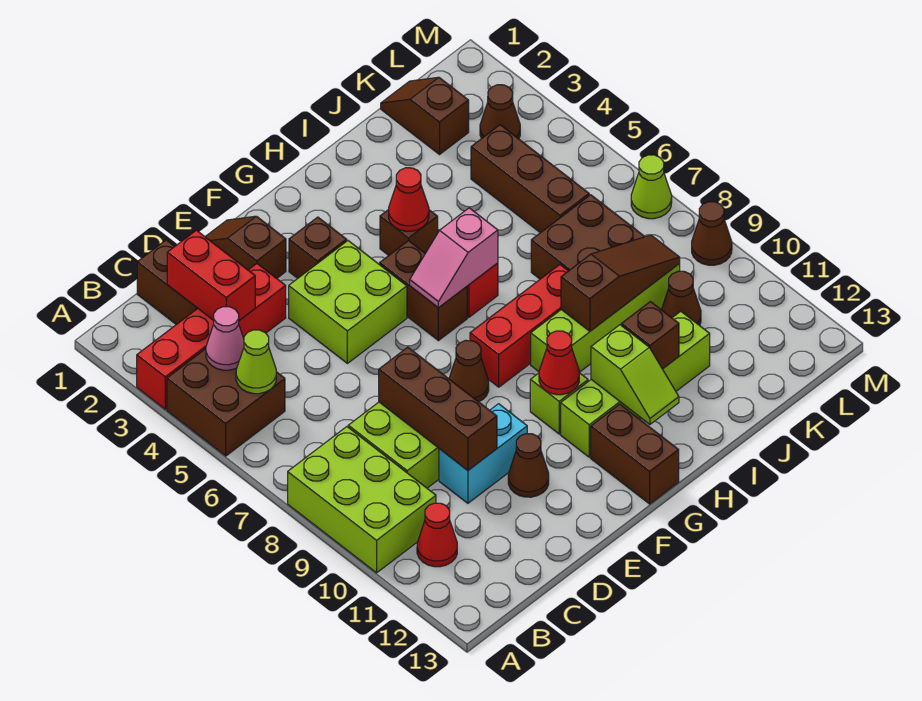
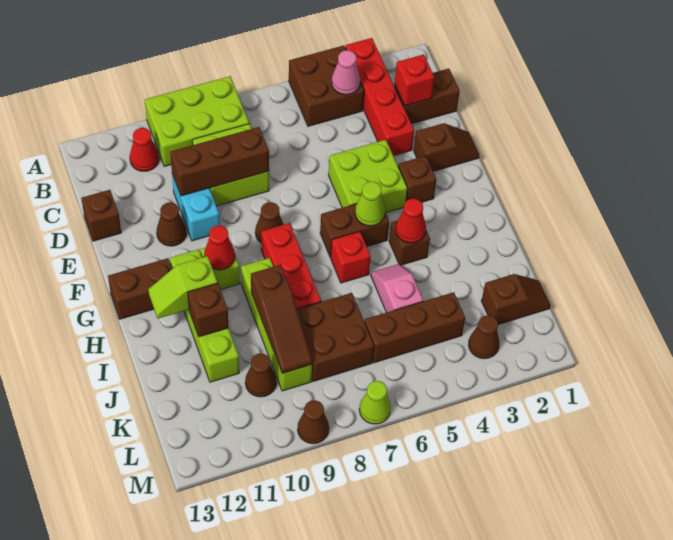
lime cone B5 level 2 -> lime cone G5 level 2
red brick C2:C3 level 2 -> red brick C2 level 2
none -> brown brick D13 level 1
pink slope G6:H6 level 2 top H -> pink slope I5:J5 level 1 top J

